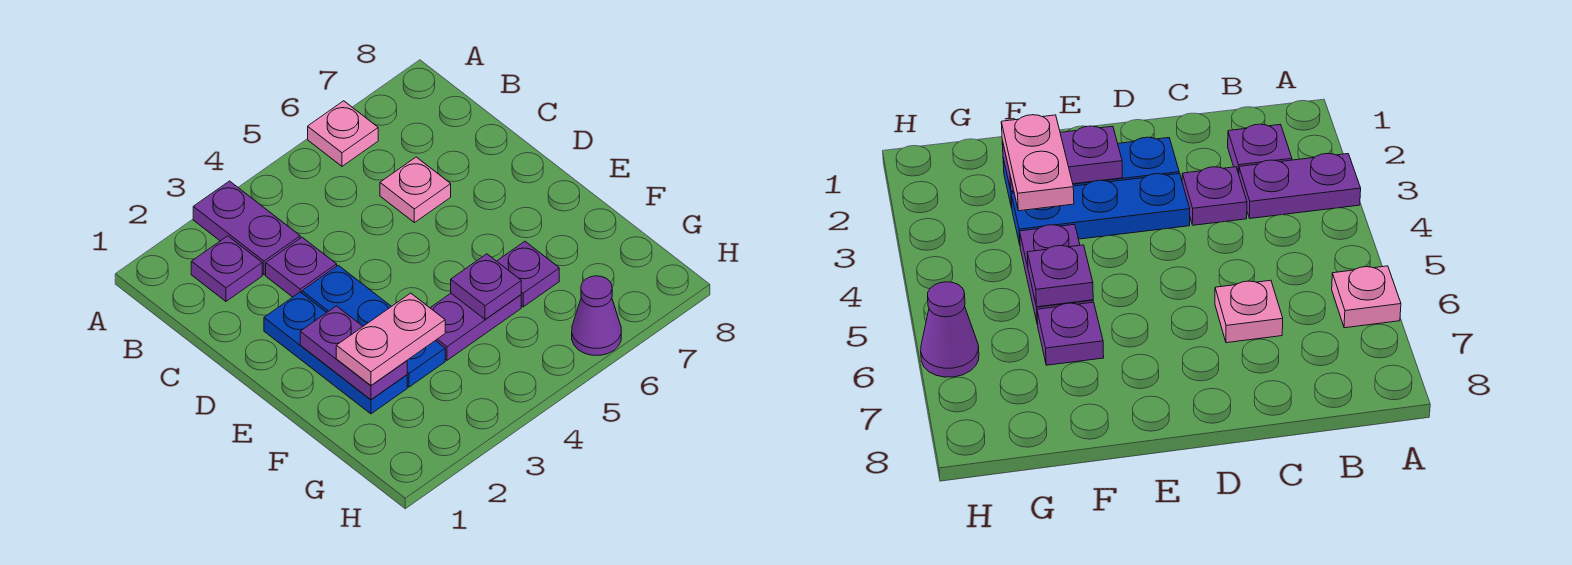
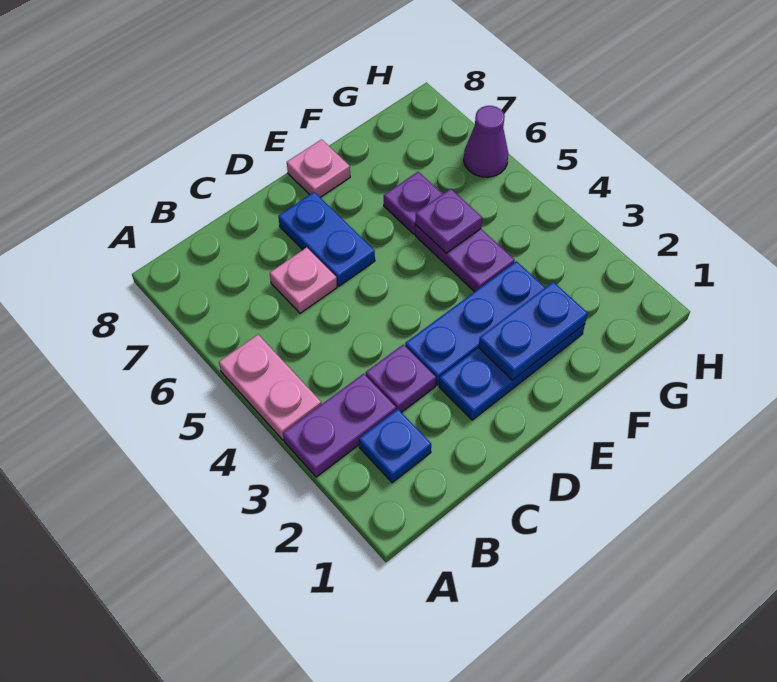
pink plate A6 level 1 -> pink plate E8 level 1
purple plate B2 level 1 -> blue plate B2 level 1
none -> blue plate D6:D7 level 1
purple plate E2:F2 level 2 -> blue plate E2:F2 level 2
pink plate F2:F3 level 3 -> pink plate A4:A5 level 1

